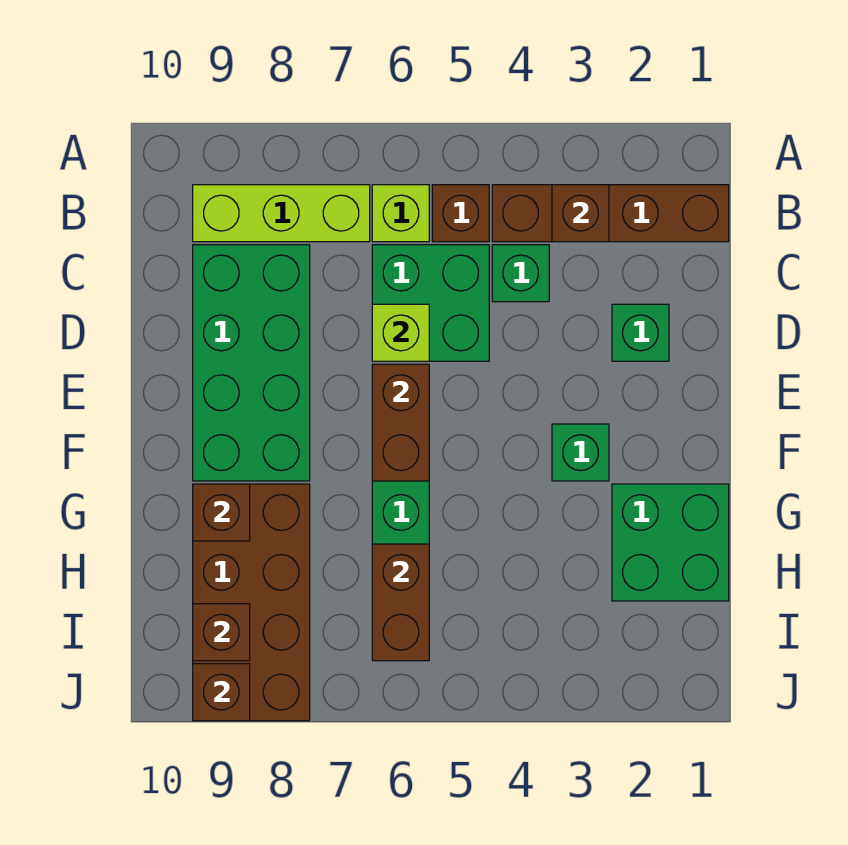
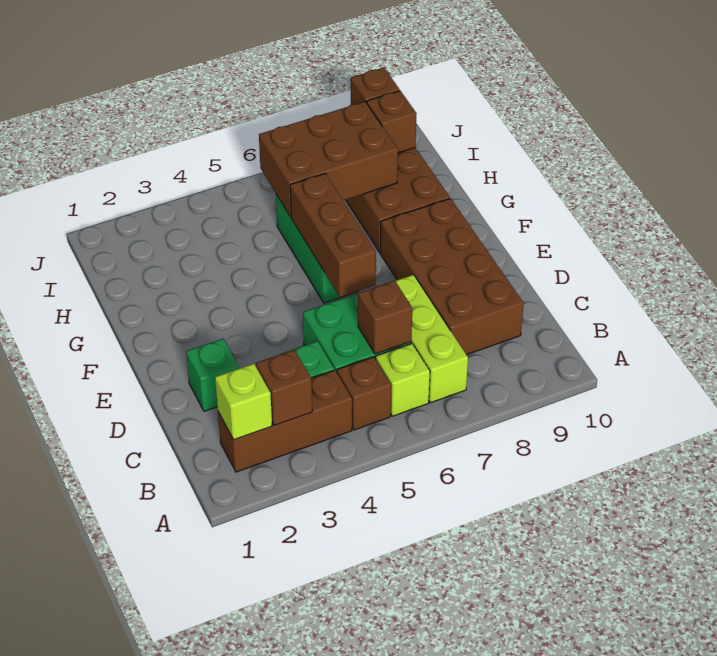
brown brick B1:B4 level 1 -> brown brick B2:B4 level 1
lime brick B7:B9 level 1 -> lime brick B7:D7 level 1
green brick C8:F9 level 1 -> brown brick C8:F9 level 1
lime brick D6 level 2 -> lime brick B2 level 2
brown brick E6:F6 level 2 -> brown brick E6:G6 level 2
green brick F3 level 1 -> none
green brick G1:H2 level 1 -> none
brown brick G9 level 2 -> brown brick C6 level 2
brown brick H6:I6 level 2 -> brown brick H6:I8 level 2

